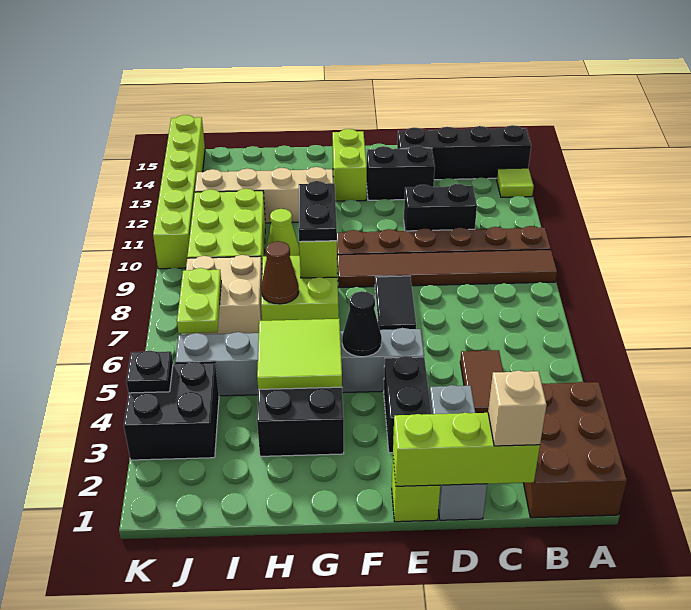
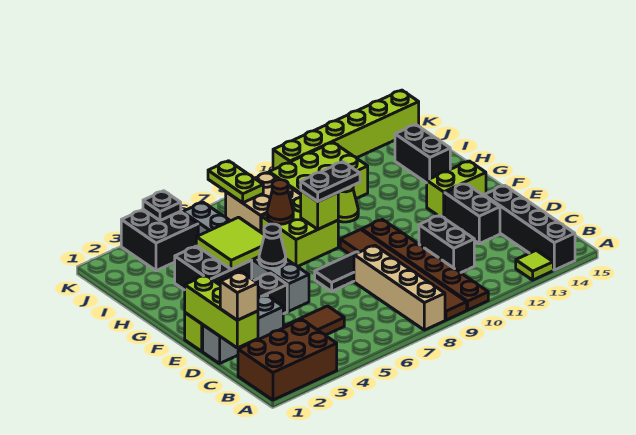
tan brick G12:J12 level 1 -> tan brick A8:D8 level 1
none -> black brick H14:I14 level 1
lime plate J6:J7 level 2 -> lime plate J7:K7 level 2

